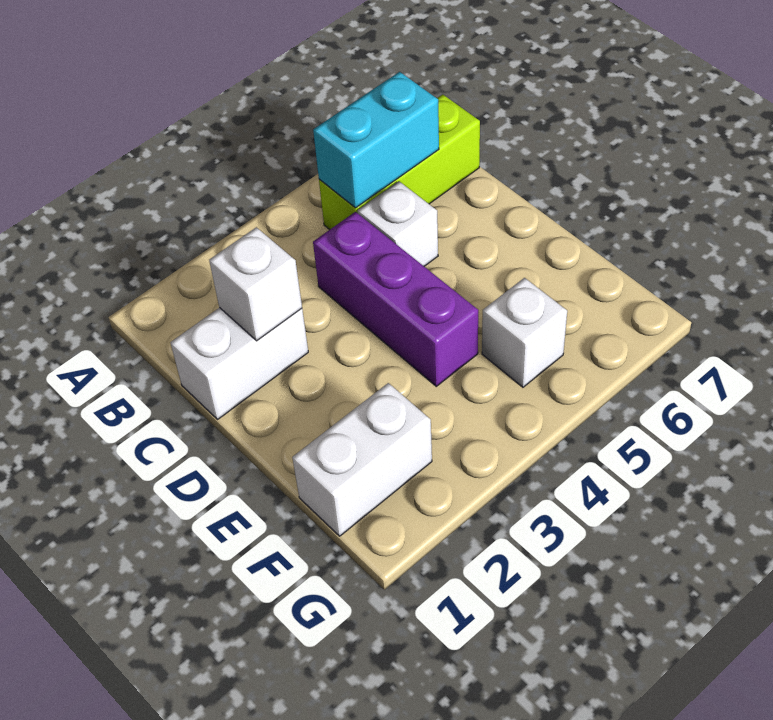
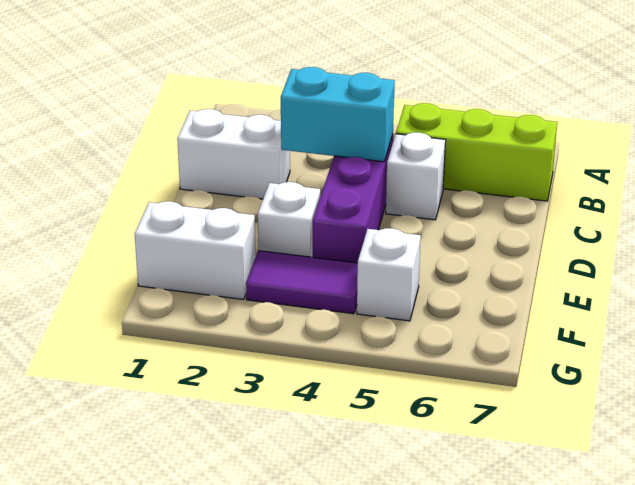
cyan brick B5:B6 level 2 -> cyan brick C3:C4 level 2
white brick C2 level 2 -> white brick E3 level 1
none -> purple tile F3:F4 level 1

